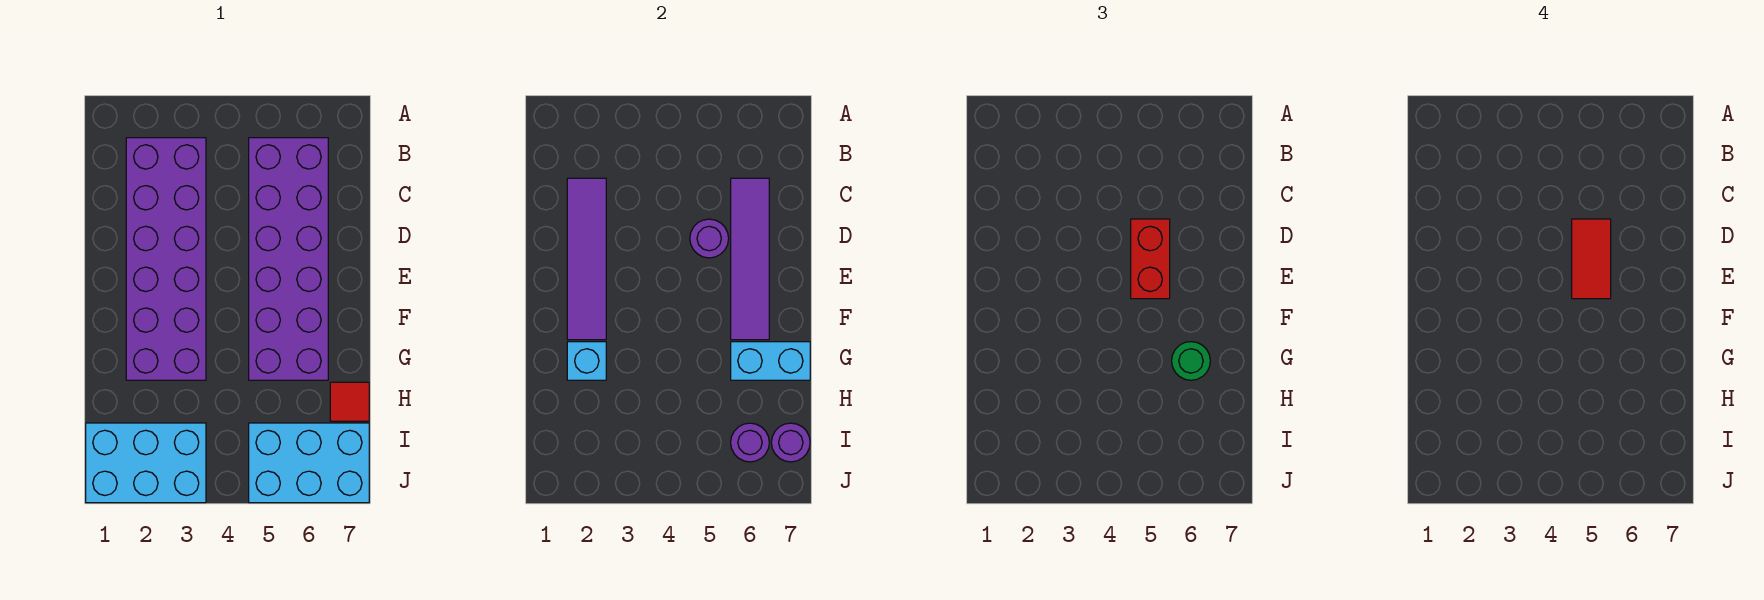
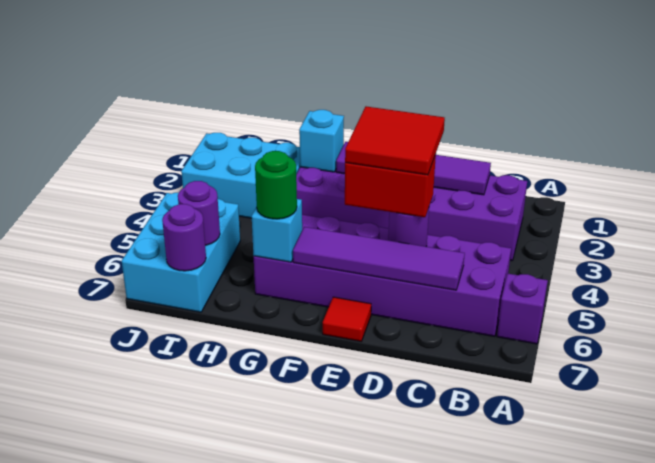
none -> purple brick A6 level 1
red tile D5:E5 level 4 -> red tile D4:E5 level 4
cyan brick G6:G7 level 2 -> cyan brick G6 level 2
red tile H7 level 1 -> red tile E7 level 1
cyan brick I1:J3 level 1 -> cyan brick H2:J3 level 1

